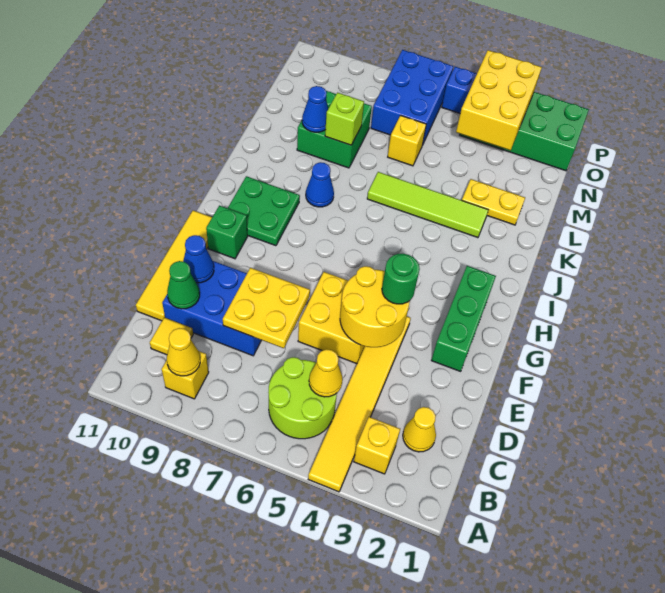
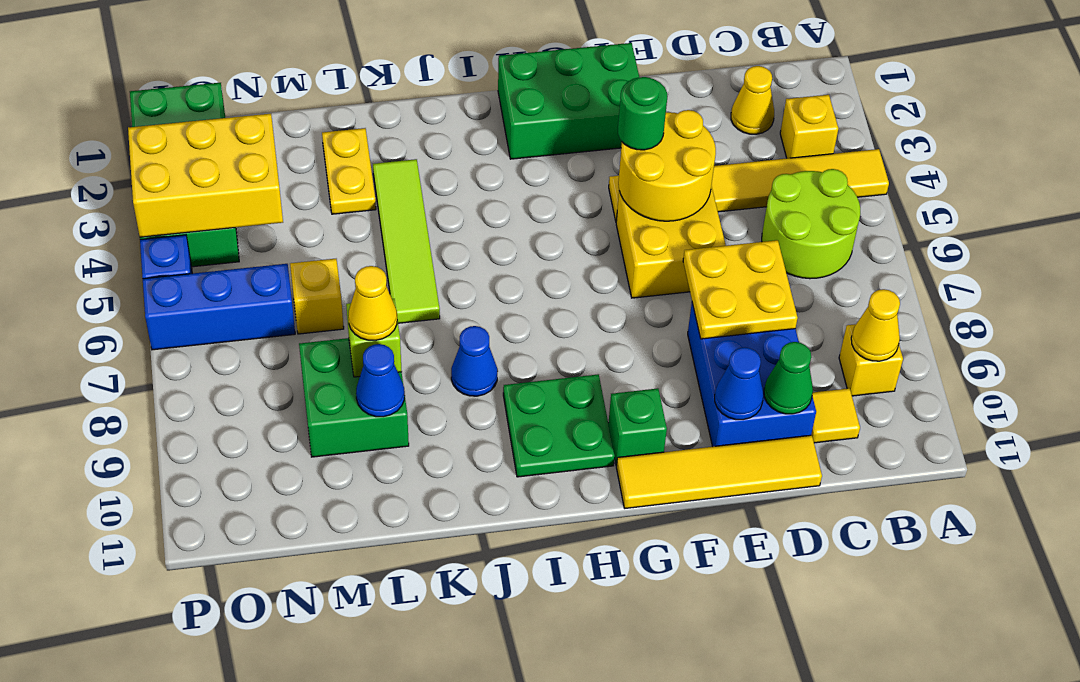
yellow cone C5 level 2 -> yellow cone L8 level 3
green brick F2:H2 level 1 -> green brick F1:H2 level 1
blue brick N6:P7 level 1 -> blue brick N6:P6 level 1

